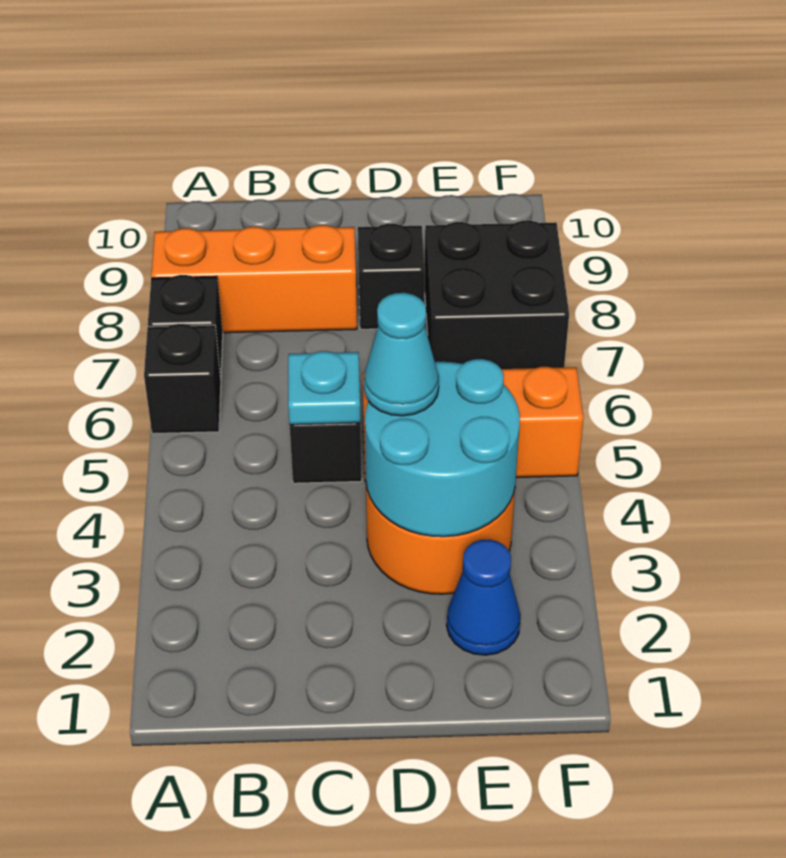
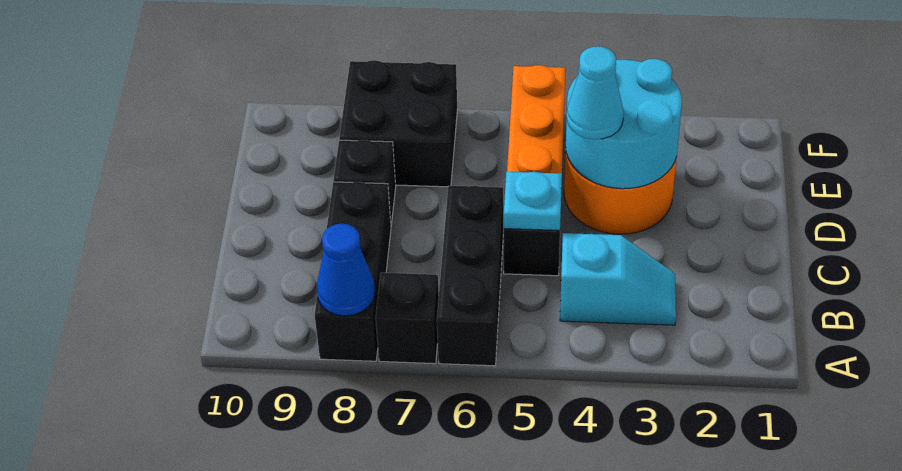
black brick A6 level 1 -> black brick A6:C6 level 1
orange brick A8:C8 level 1 -> black brick A8:C8 level 1
none -> cyan slope B3:B4 level 1 top 4
blue cone E2 level 1 -> blue cone A8 level 2

